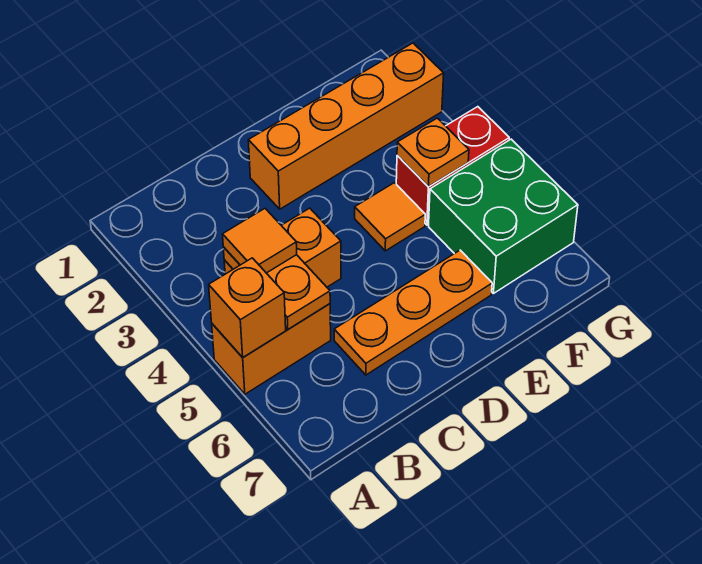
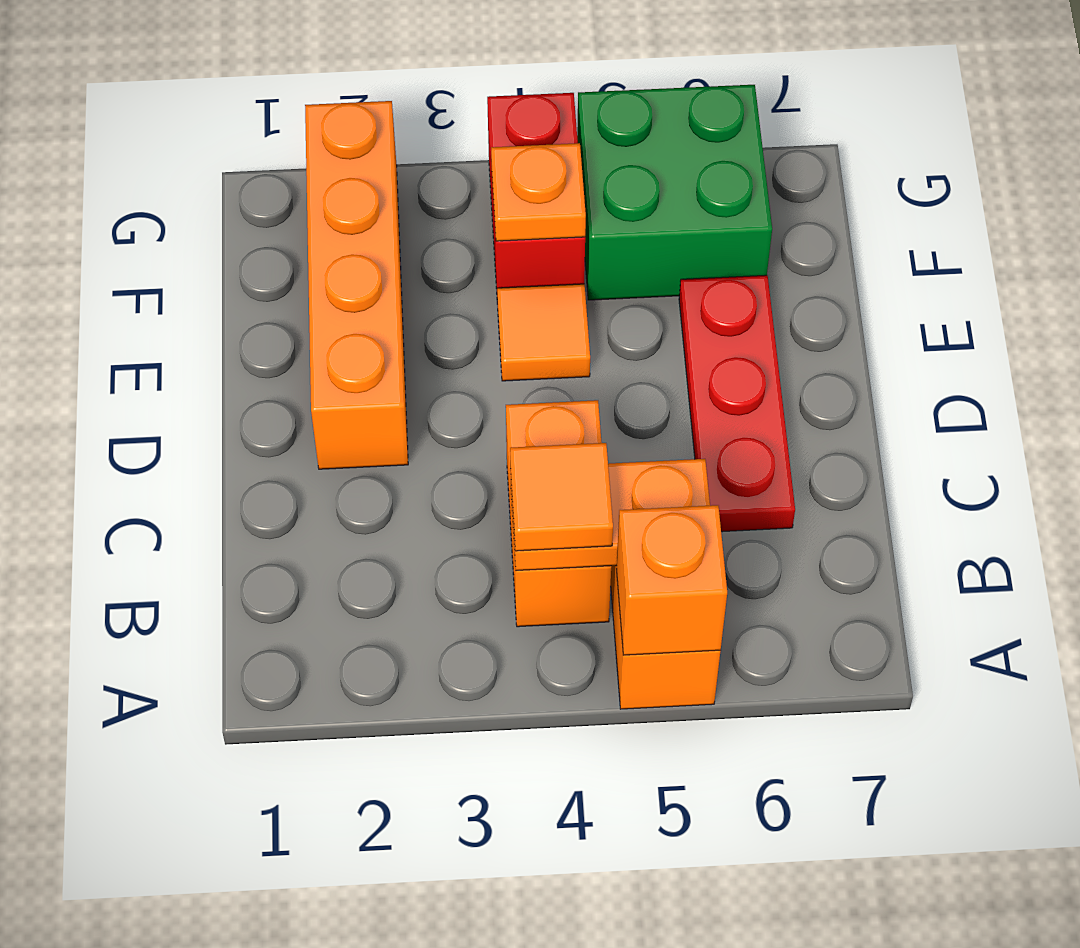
orange plate C6:E6 level 1 -> red plate C6:E6 level 1

